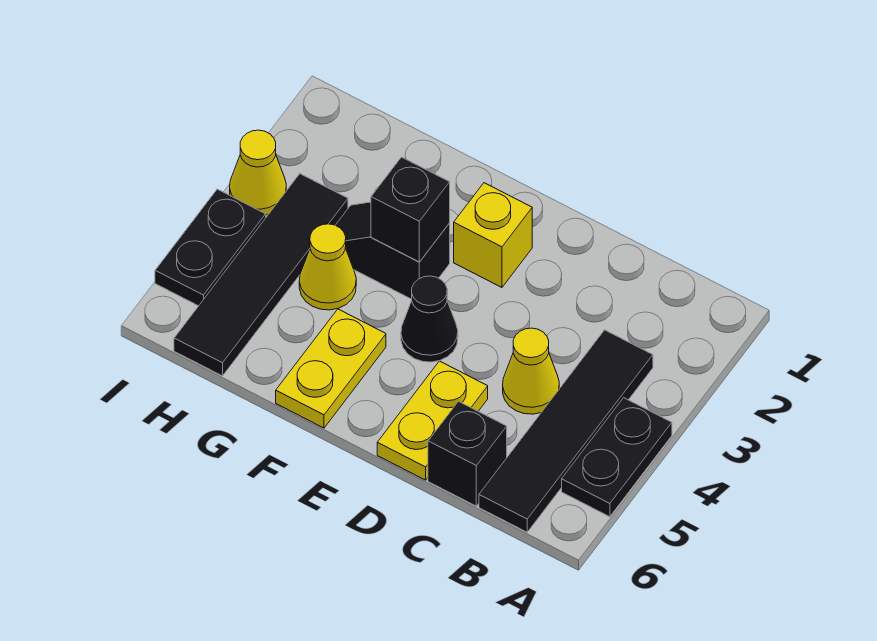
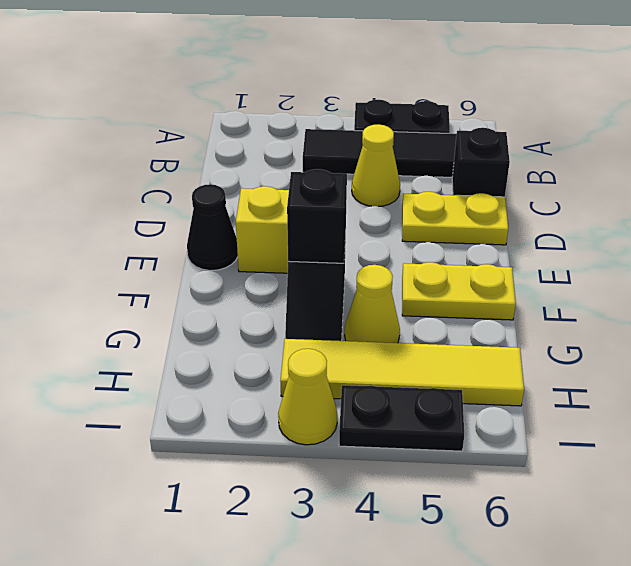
black cone E4 level 1 -> black cone E1 level 1
black tile H3:H6 level 1 -> yellow tile H3:H6 level 1

